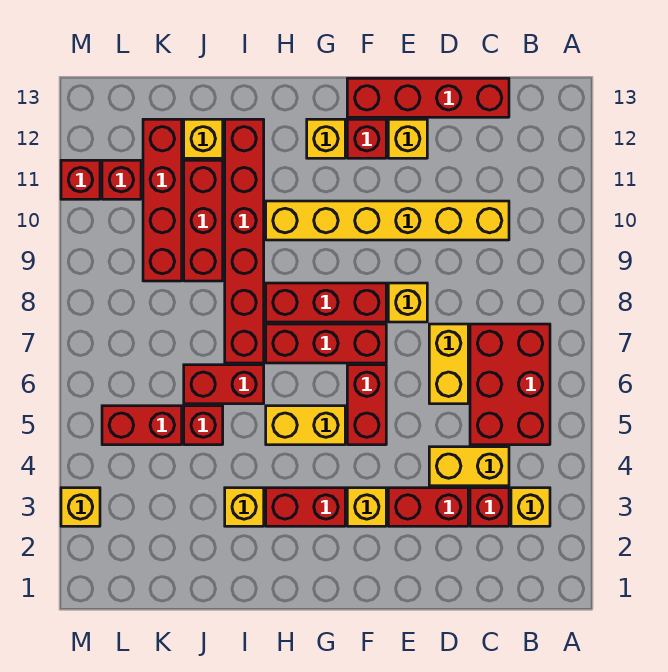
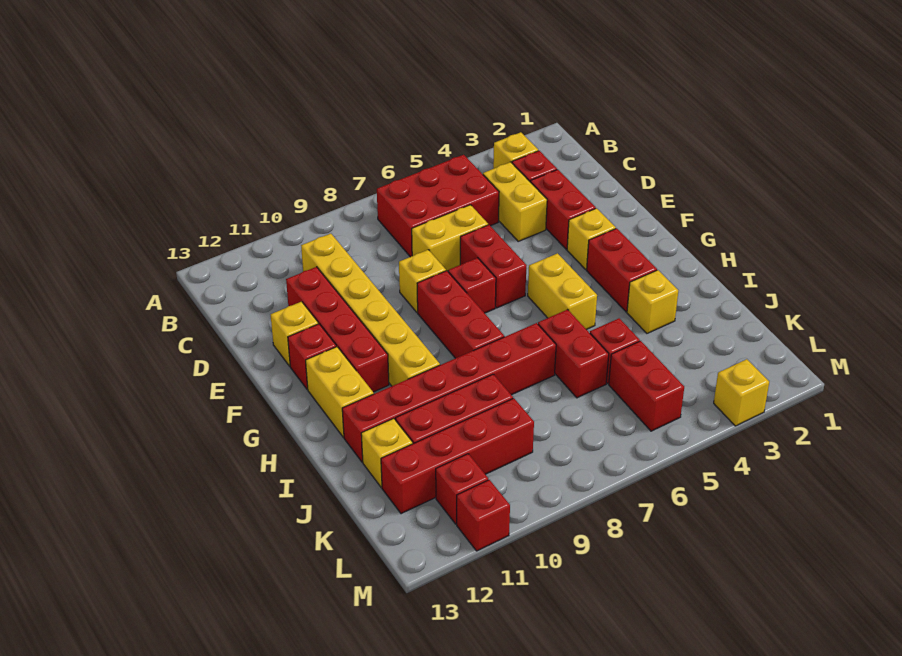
red brick C13:F13 level 1 -> red brick D11:G11 level 1
red brick F5:F6 level 1 -> red brick E6:F6 level 1
red brick F7:H7 level 1 -> red brick F7 level 1
yellow brick G12 level 1 -> yellow brick G12:H12 level 1

